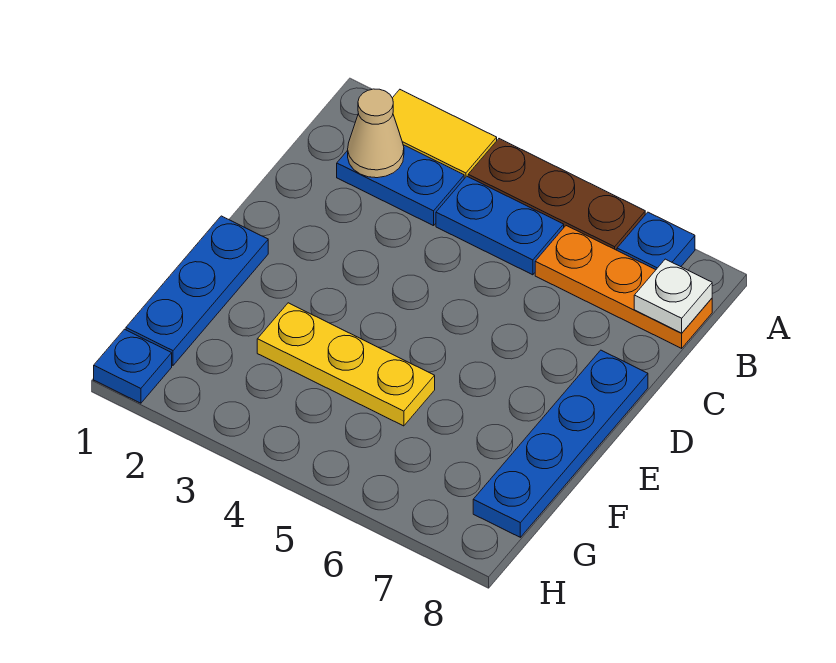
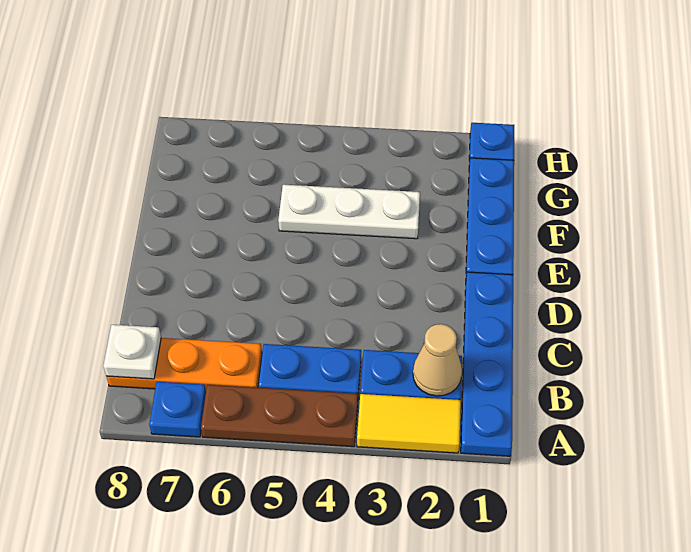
blue plate D8:G8 level 1 -> blue plate A1:D1 level 1
yellow plate F3:F5 level 1 -> white plate F3:F5 level 1

